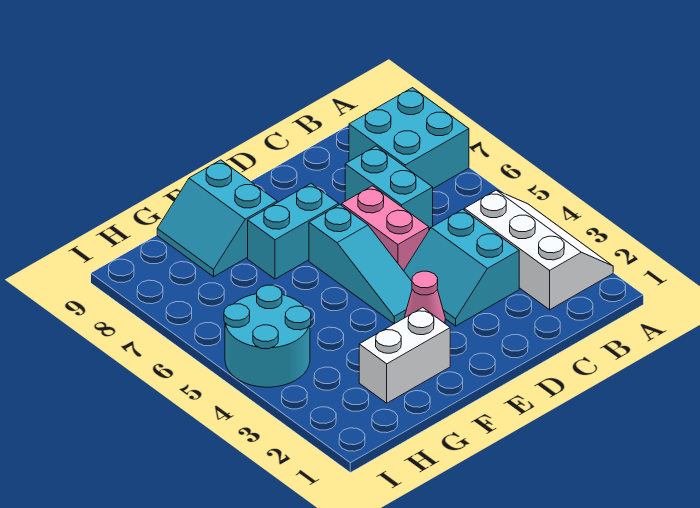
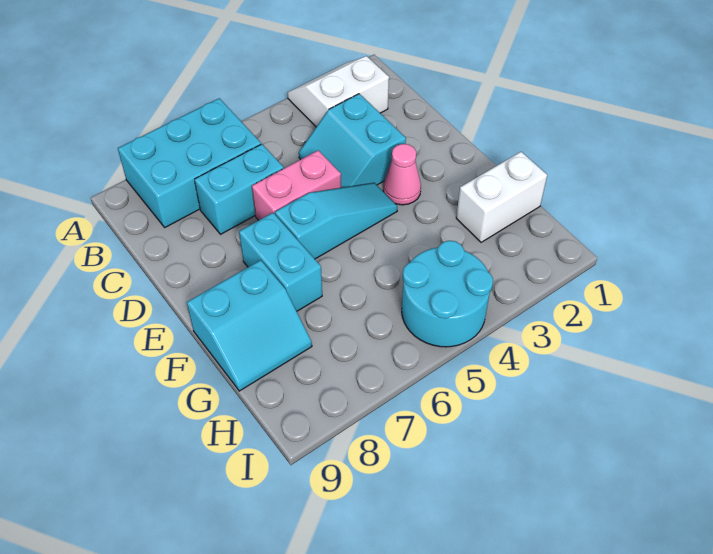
white slope A2:B4 level 1 top B -> white slope A2:B3 level 1 top B
cyan brick A7:B8 level 1 -> cyan brick A6:B8 level 1
cyan slope C3:D4 level 1 top C -> cyan slope C3:D4 level 1 top 3
white brick F2:G2 level 1 -> white brick G1:G2 level 1

